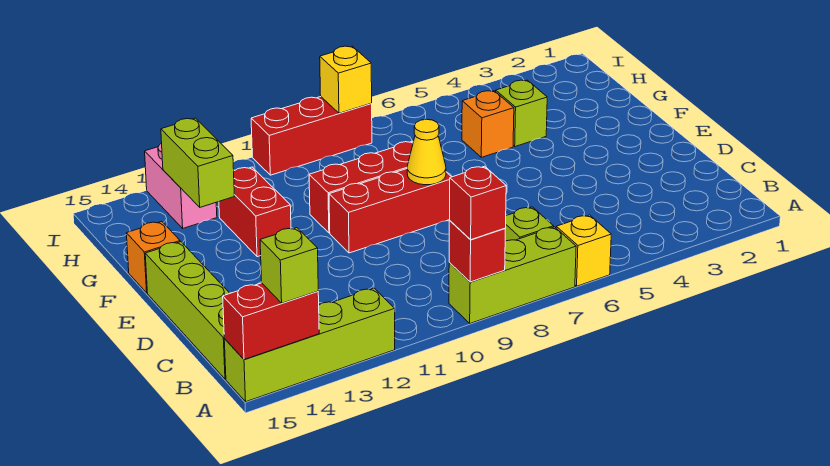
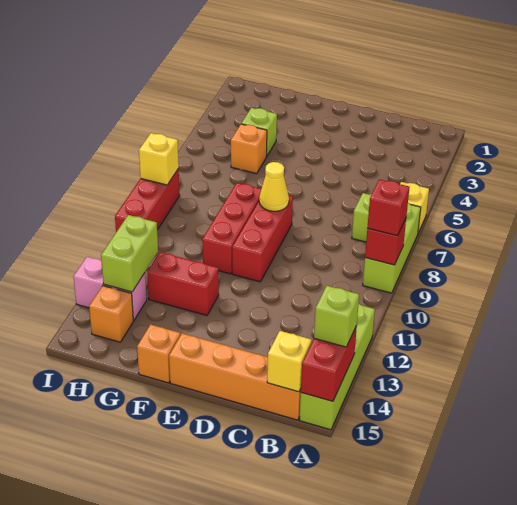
lime brick B15:E15 level 1 -> orange brick B15:E15 level 1
none -> yellow brick B15 level 2
lime brick G13:H13 level 2 -> lime brick H12:H13 level 2
none -> orange brick H14 level 1

